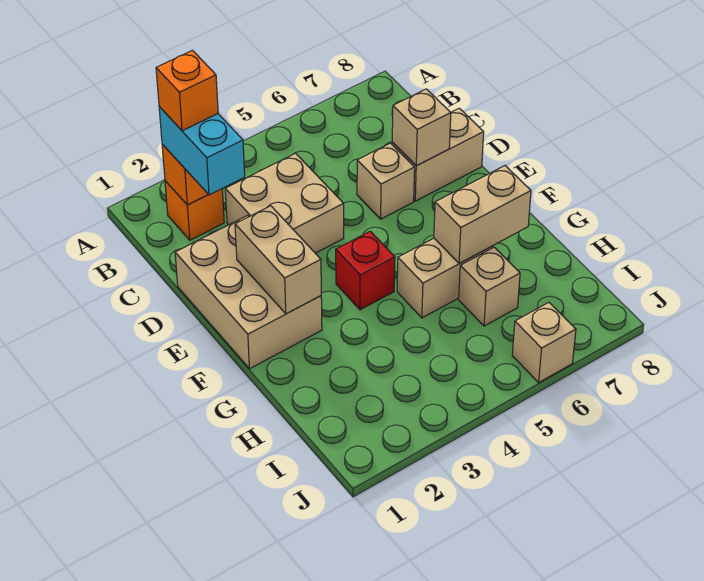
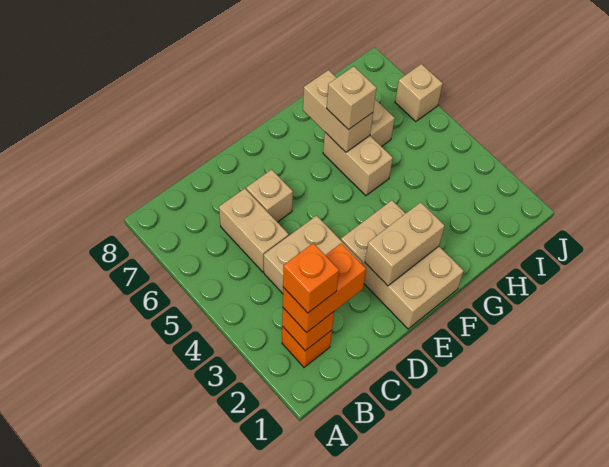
cyan brick B2:C2 level 3 -> orange brick B2:C2 level 3
tan brick D1:F2 level 1 -> tan brick E1:F3 level 1
tan brick D7:D8 level 1 -> tan brick C5:C6 level 1
tan brick D7 level 2 -> tan brick G6 level 3
red brick F4 level 1 -> none

